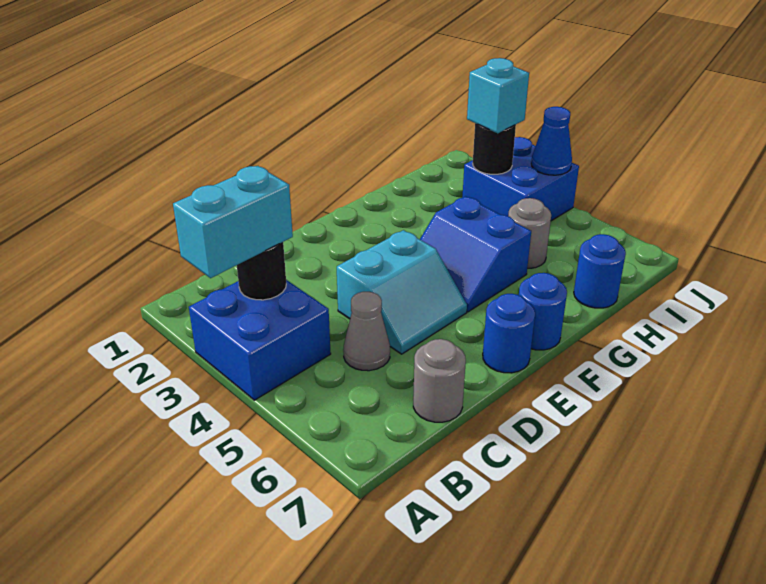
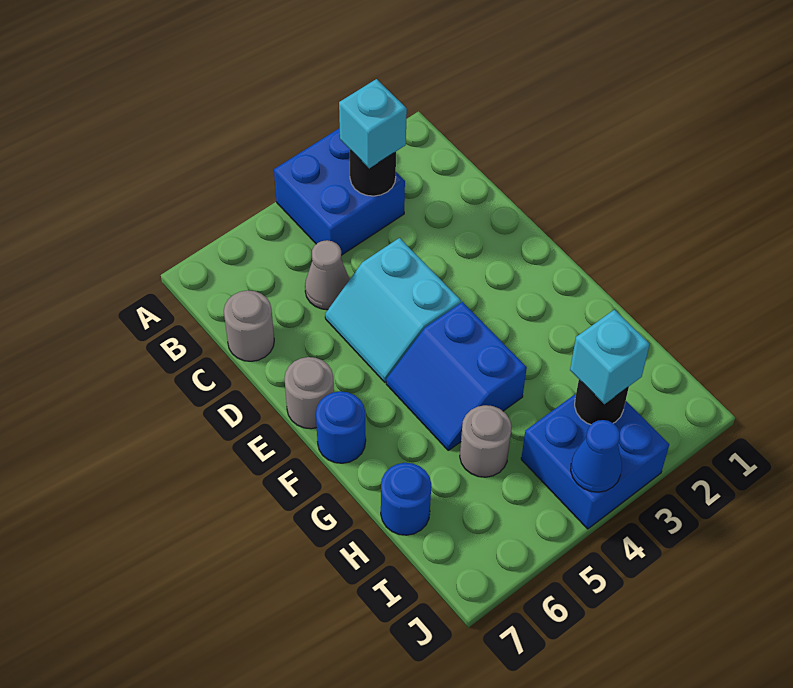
cyan brick A3:B3 level 3 -> cyan brick B3 level 3
blue round brick E7 level 1 -> grey round brick E7 level 1
blue slope F4:G5 level 1 top G -> blue slope F4:G5 level 1 top 4

